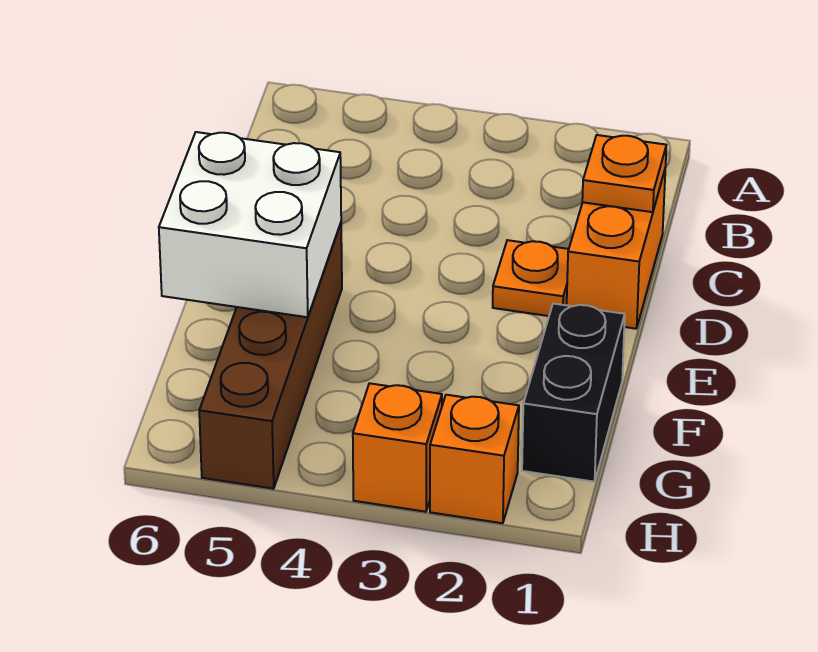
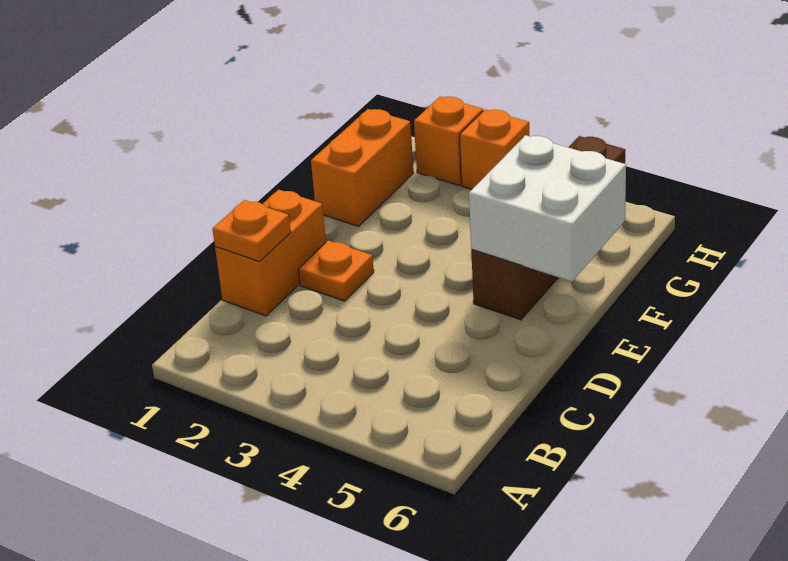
black brick F1:G1 level 1 -> orange brick F1:G1 level 1

